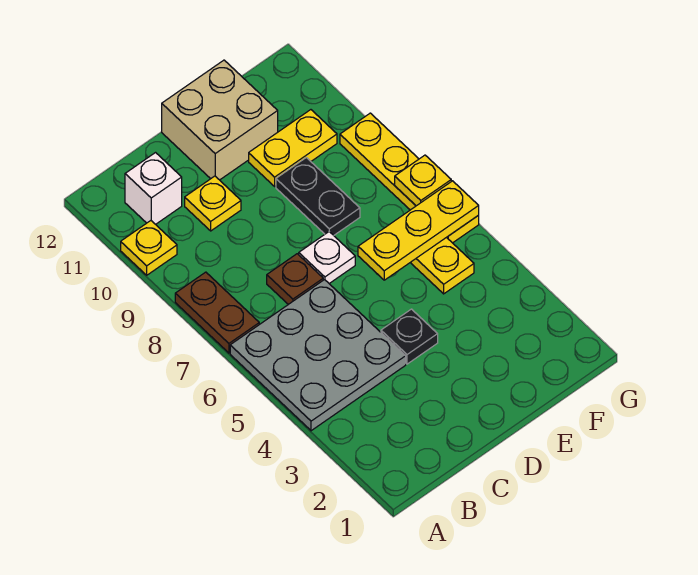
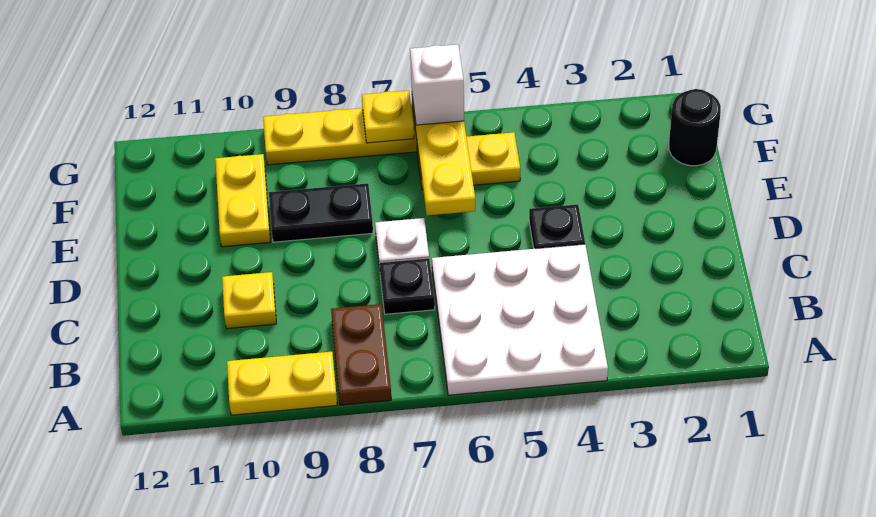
grey plate A4:C6 level 1 -> white plate A4:C6 level 1
brown plate A7:A8 level 1 -> brown plate A8:B8 level 1
yellow plate A10 level 1 -> yellow plate A9:A10 level 1
white brick B11 level 1 -> white brick G6 level 3
brown plate C7 level 1 -> black plate C7 level 1
tan brick D11:E12 level 1 -> none
none -> black round brick F1 level 1

